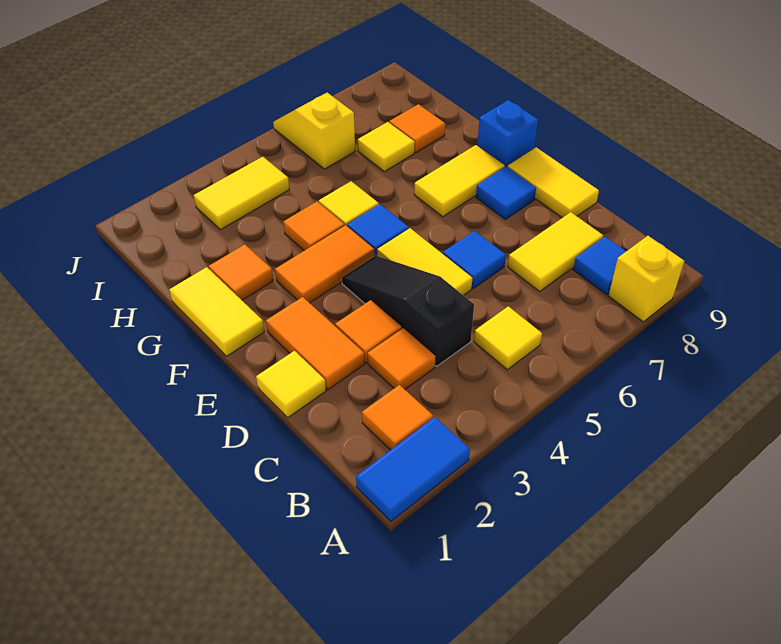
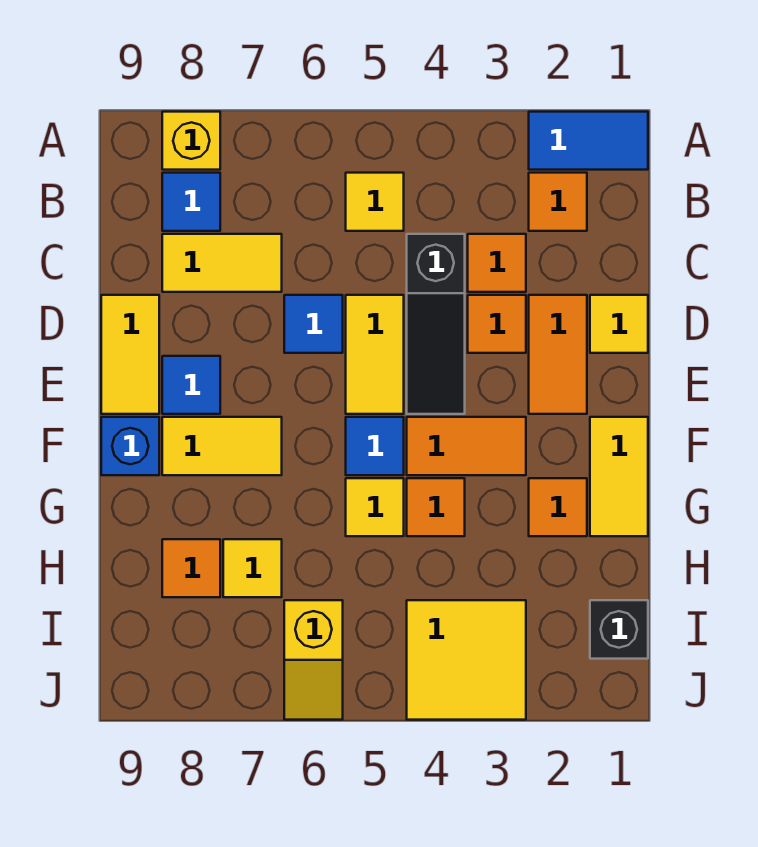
none -> black brick I1 level 1
yellow tile I3:I4 level 1 -> yellow tile I3:J4 level 1

